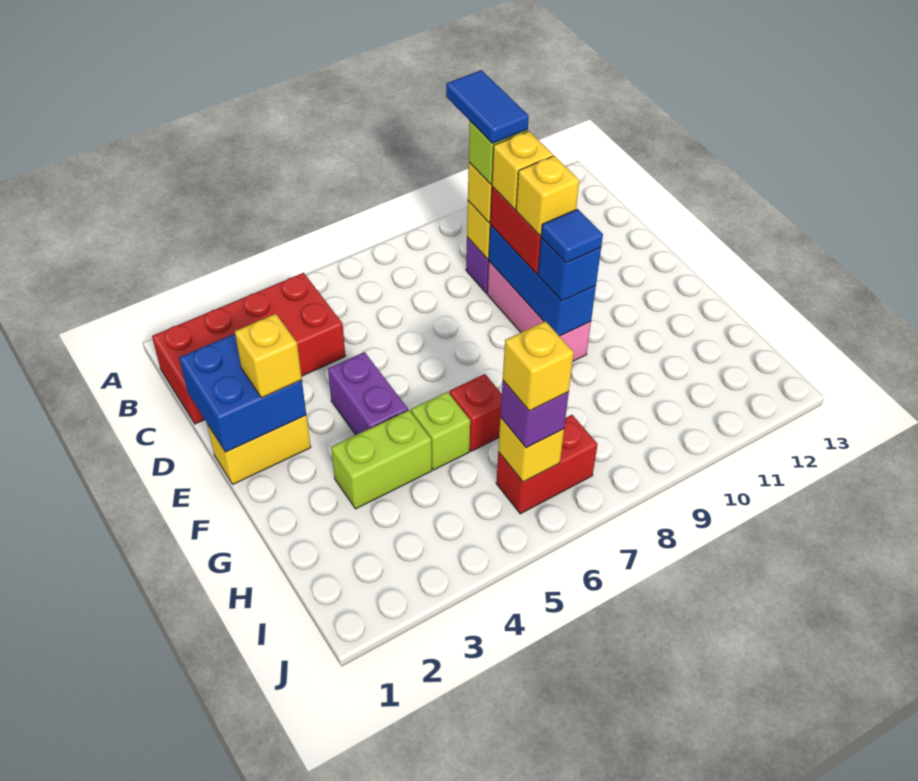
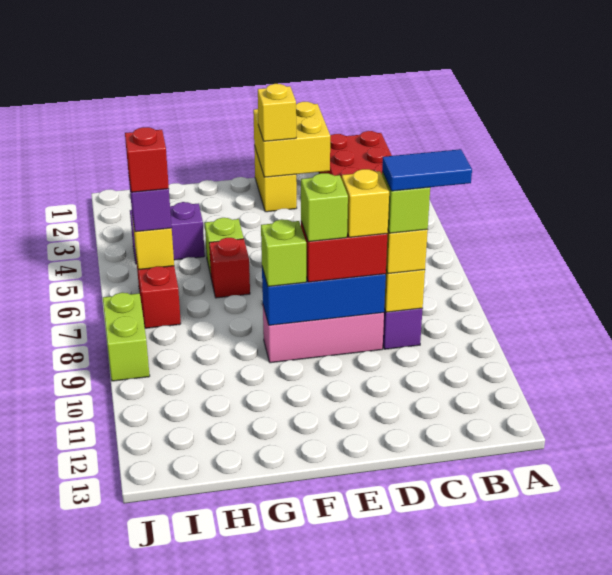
blue brick D1:E2 level 2 -> yellow brick D1:E2 level 2
purple brick E4:F4 level 1 -> purple brick H4:I4 level 1
yellow brick E9 level 4 -> lime brick E9 level 4
blue brick F9 level 3 -> lime brick F9 level 3
blue tile F9 level 4 -> none
lime brick G3:G4 level 1 -> lime brick J8:J9 level 1
yellow brick I6 level 4 -> red brick I6 level 4

